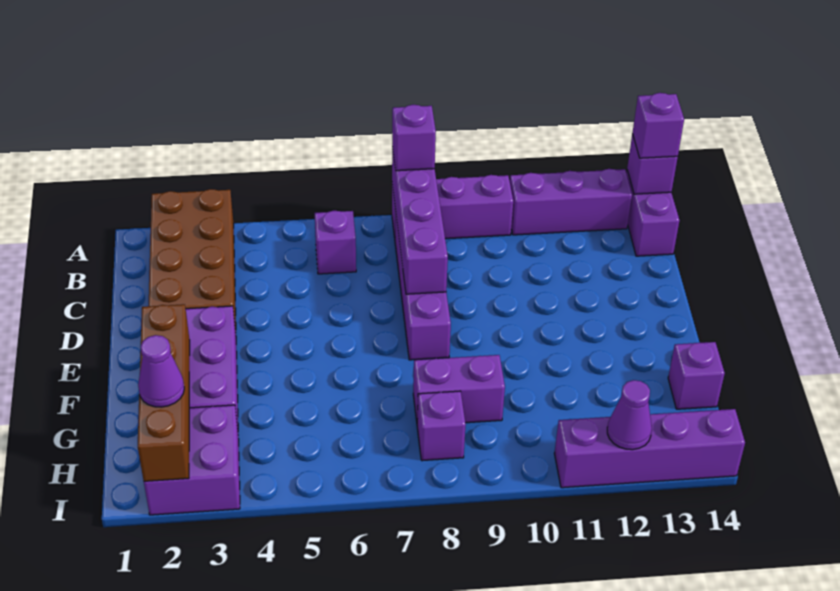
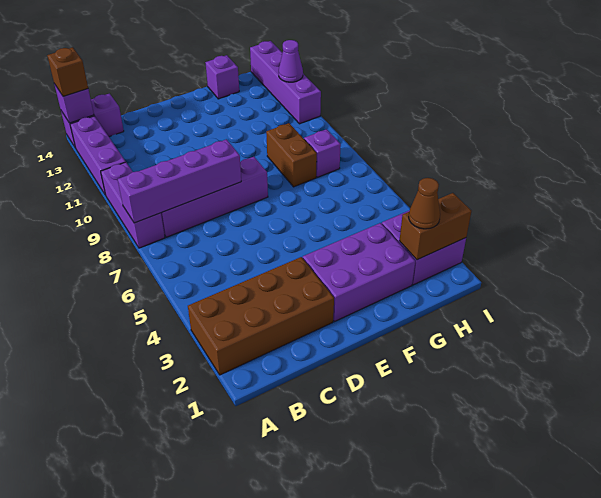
purple brick A8 level 3 -> none
purple brick A14 level 3 -> brown brick A14 level 3
purple brick B6 level 1 -> none
brown brick F2:I2 level 2 -> brown brick H2:I2 level 2
purple brick G8:G9 level 1 -> brown brick G8:G9 level 1
purple cone H2 level 3 -> brown cone H2 level 3

